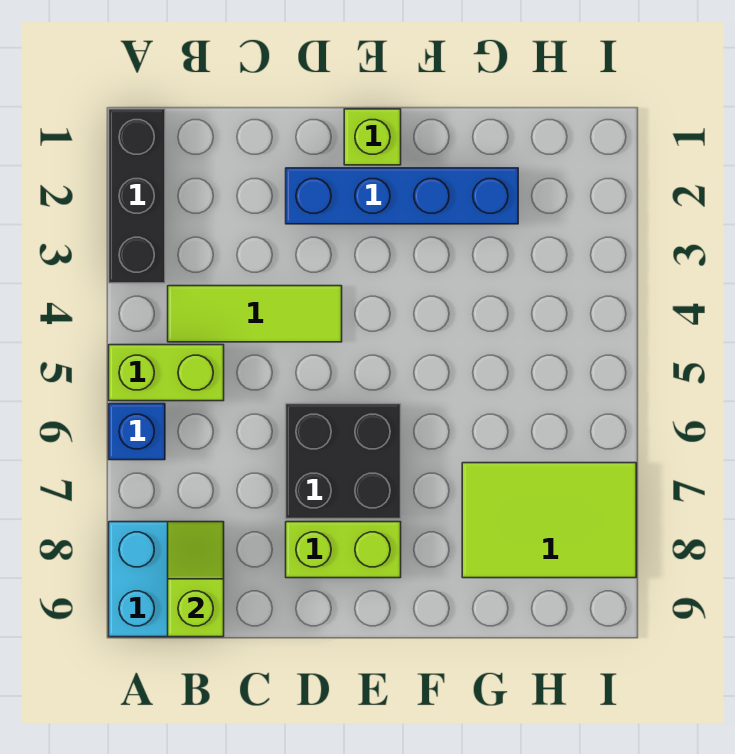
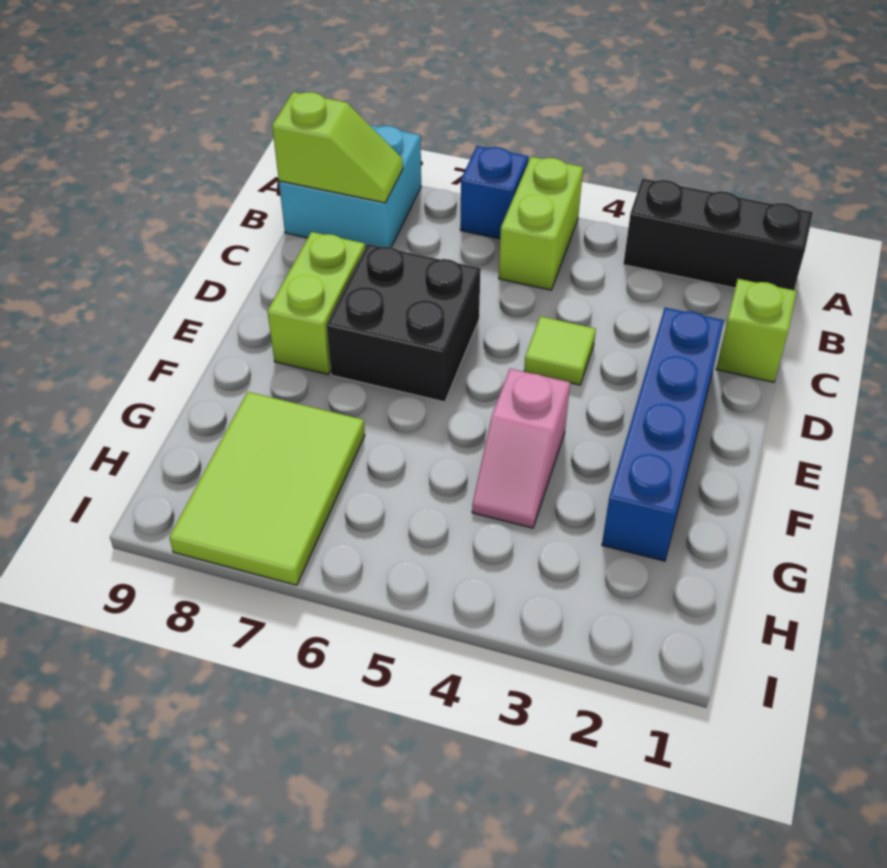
lime tile B4:D4 level 1 -> lime tile D4 level 1
lime brick E1 level 1 -> lime brick C1 level 1
none -> pink slope F4:G4 level 1 top F

